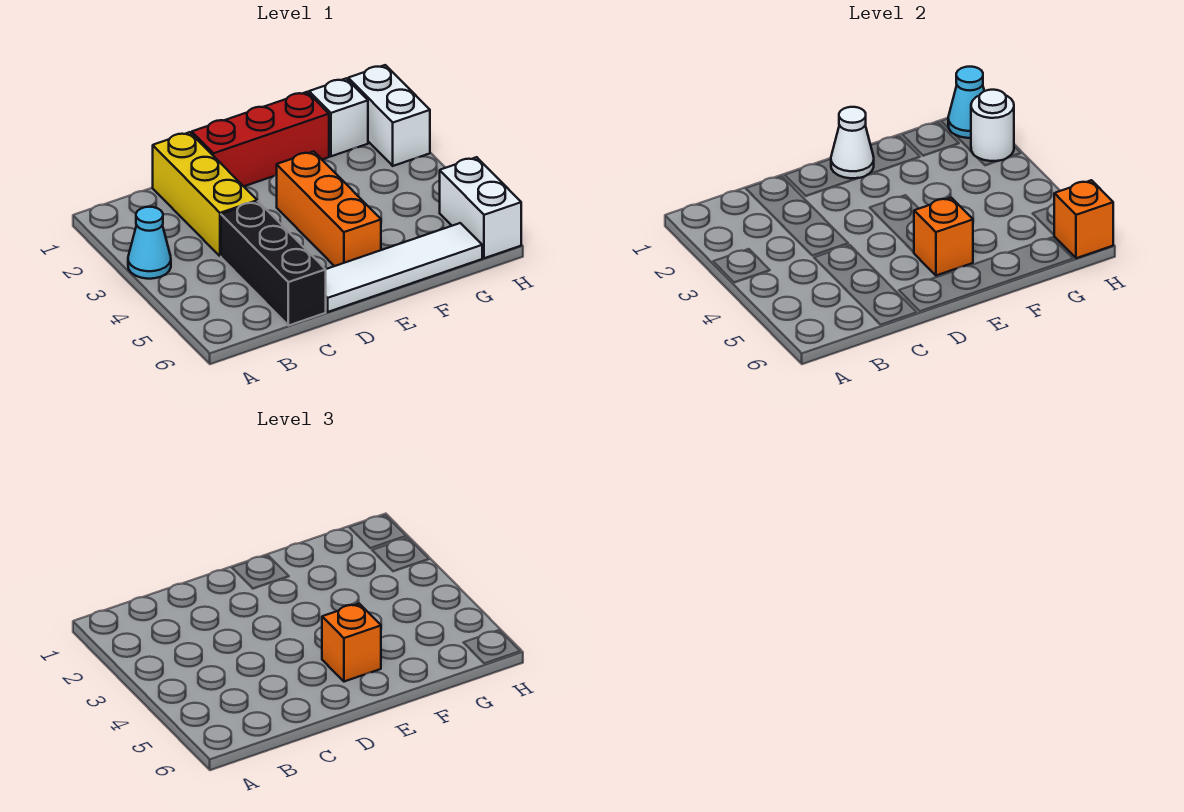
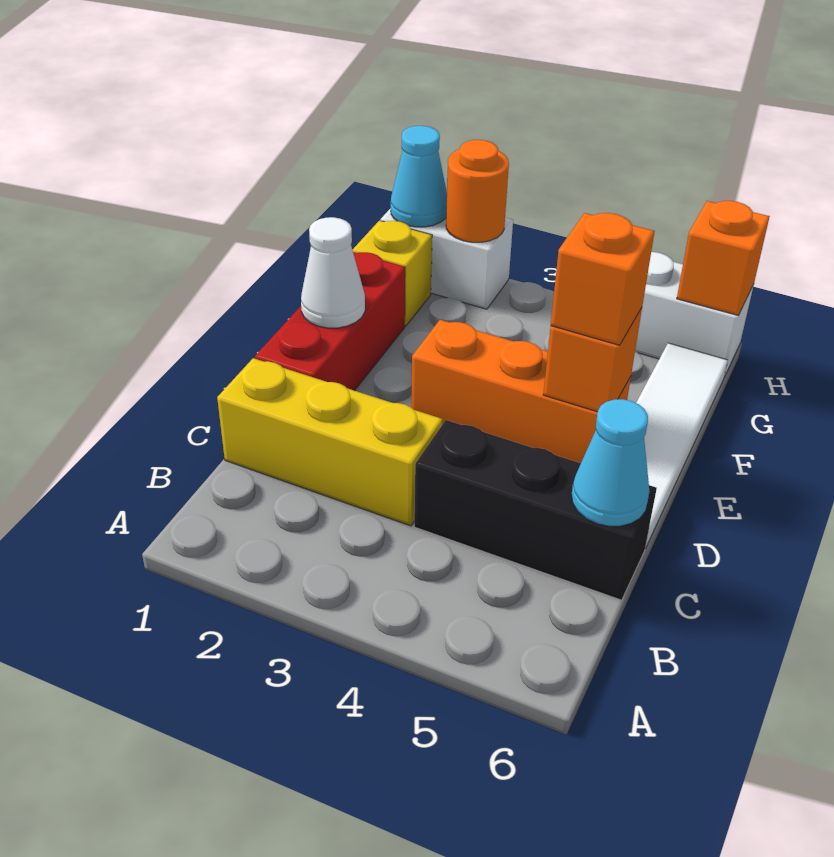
cyan cone A3 level 1 -> cyan cone C6 level 2
white brick G1 level 1 -> yellow brick G1 level 1
white round brick H2 level 2 -> orange round brick H2 level 2

